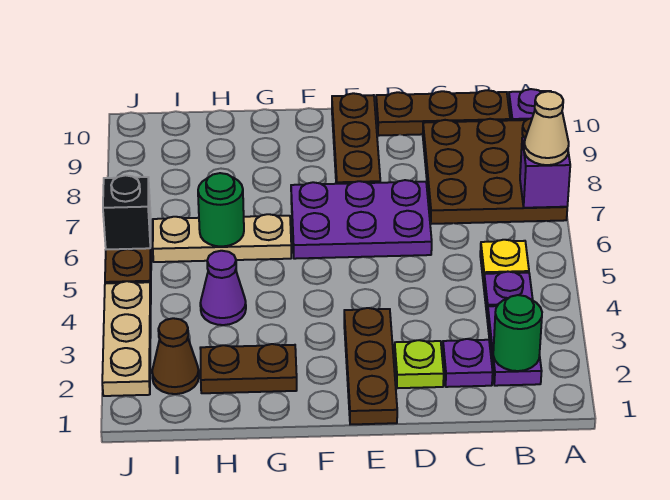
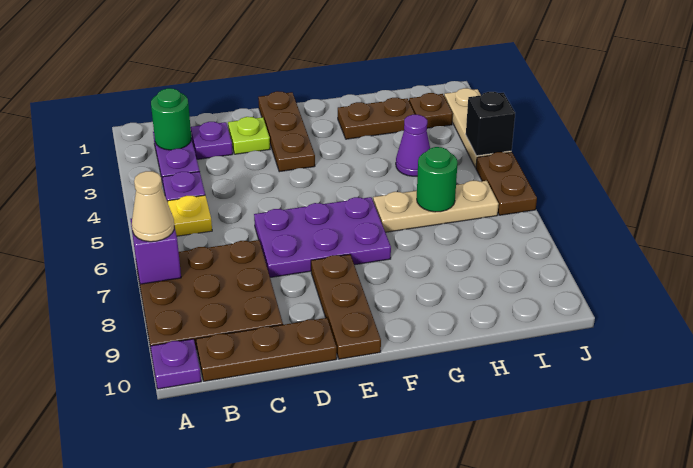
brown cone I2 level 1 -> brown plate I2 level 1
black brick J6 level 2 -> black brick J4 level 2

